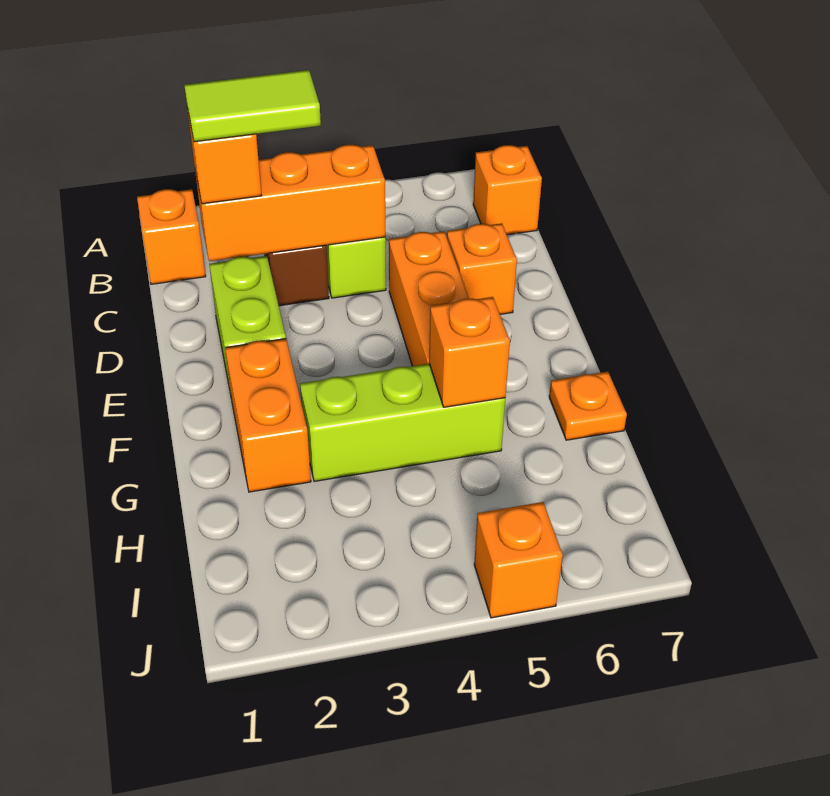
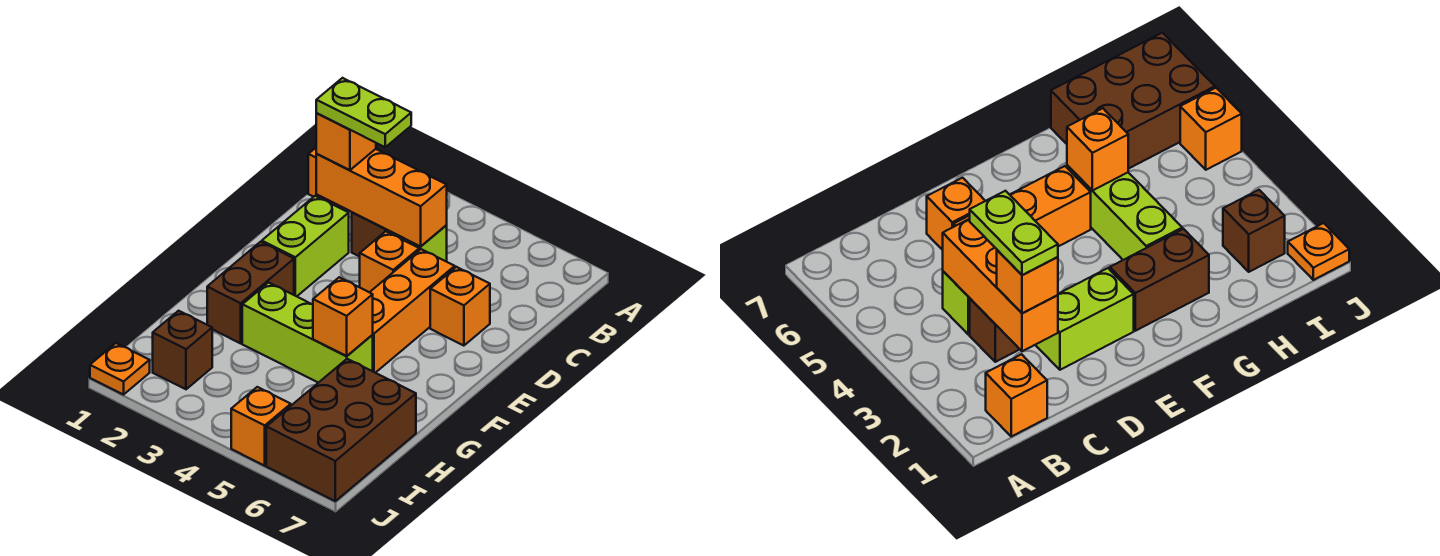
orange brick B7 level 1 -> orange brick D4 level 1
lime tile C2:C3 level 4 -> lime plate C2:C3 level 4
orange brick F2:G2 level 1 -> brown brick F2:G2 level 1
orange plate G7 level 1 -> orange plate J1 level 1
none -> brown brick H6:J7 level 1
none -> brown brick I2 level 1

